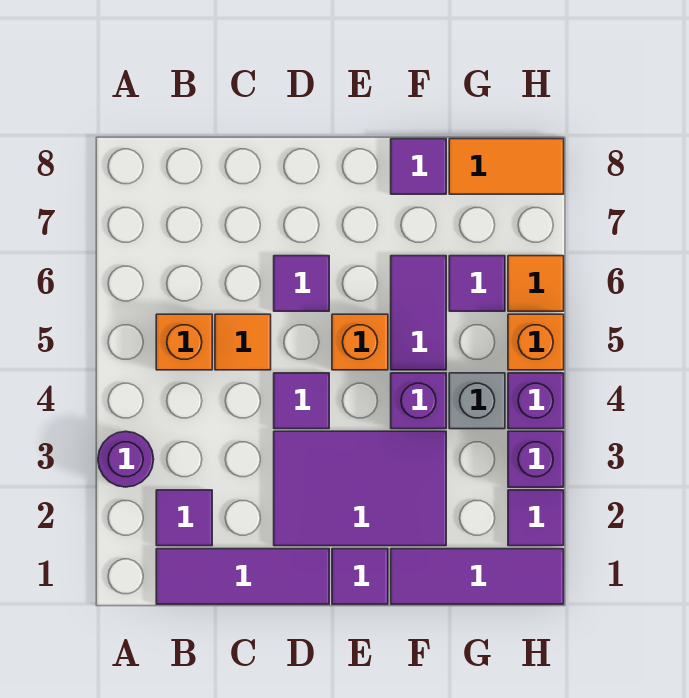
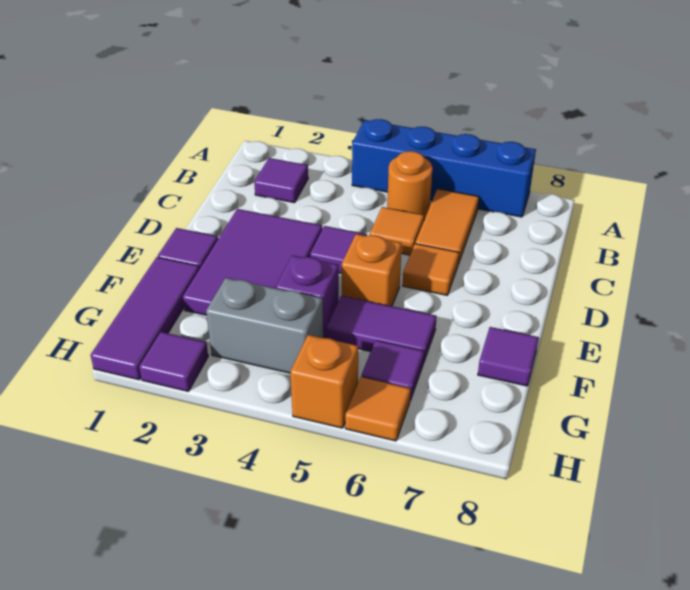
purple round brick A3 level 1 -> none
none -> blue brick A4:A7 level 1
purple tile B1:D1 level 1 -> none
orange brick B5 level 1 -> orange round brick B5 level 1
purple tile D6 level 1 -> orange tile D6 level 1
grey brick G4 level 1 -> grey brick G3:G4 level 1
orange tile G8:H8 level 1 -> orange tile B6:C6 level 1
purple brick H3 level 1 -> none
purple brick H4 level 1 -> none

